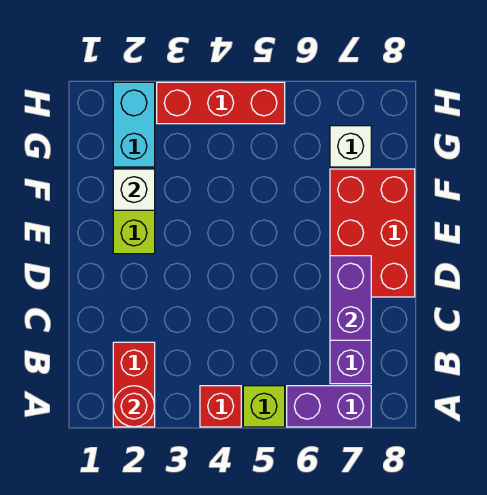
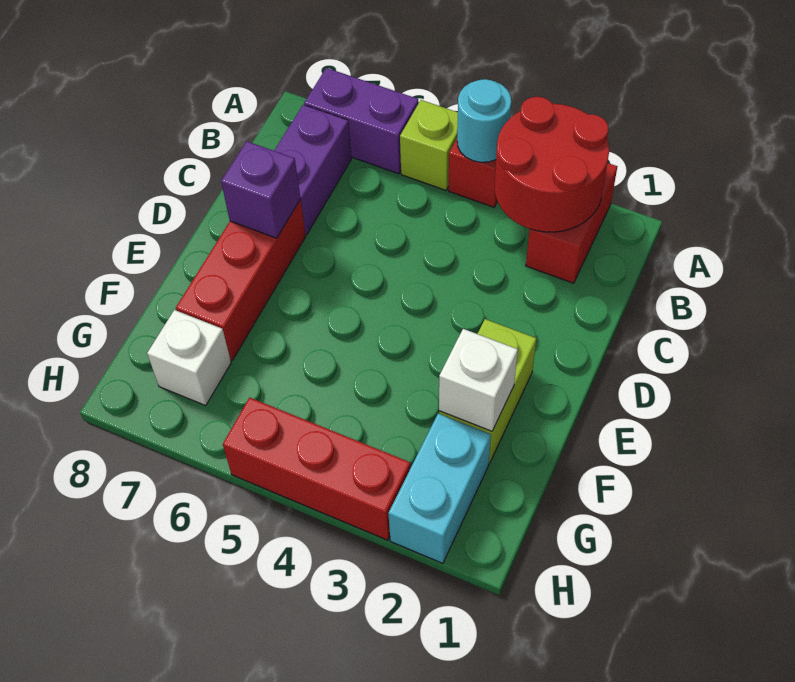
red round brick A2 level 2 -> red round brick A2:B3 level 2
none -> cyan round brick A4 level 2
purple brick C7:D7 level 2 -> purple brick D7 level 2
red brick D7:F8 level 1 -> red brick D7:F7 level 1

